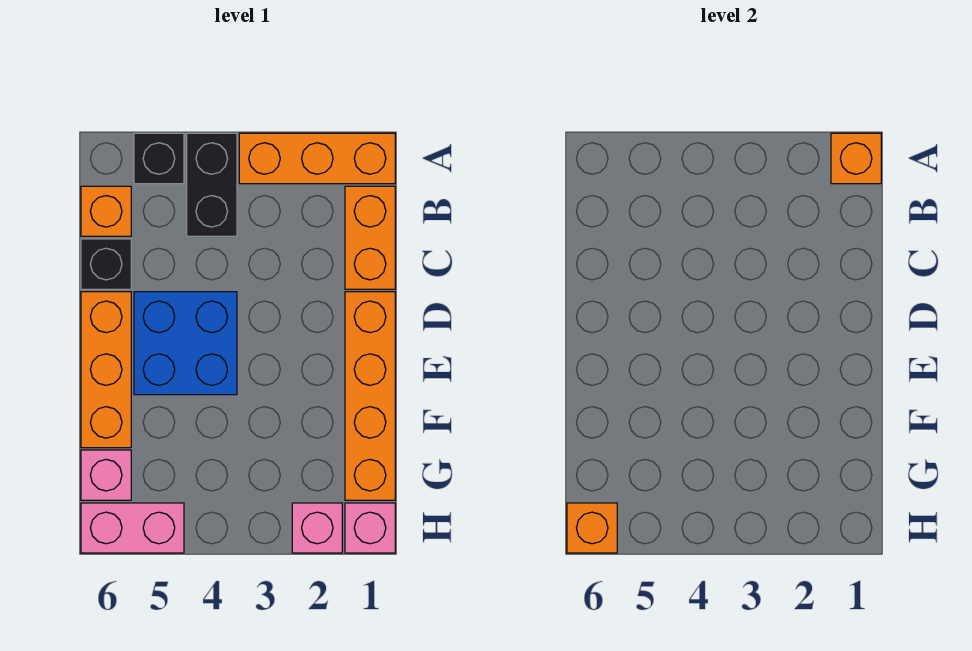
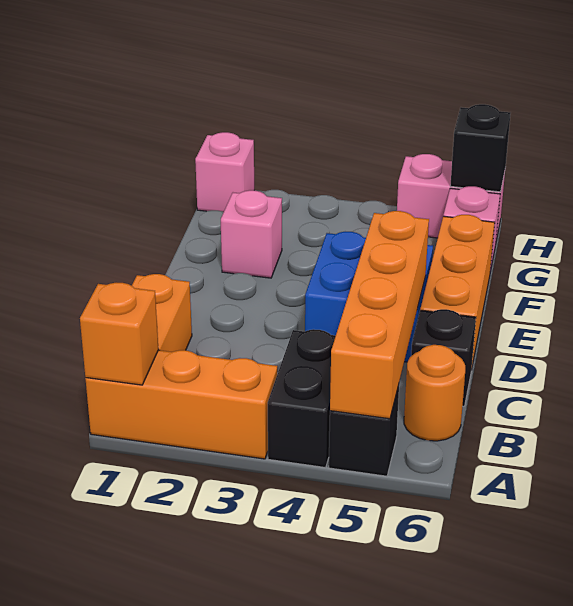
orange brick B6 level 1 -> orange round brick B6 level 1
orange brick D1:G1 level 1 -> orange brick A5:D5 level 2
pink brick H2 level 1 -> pink brick F2 level 1
orange brick H6 level 2 -> black brick H6 level 2

